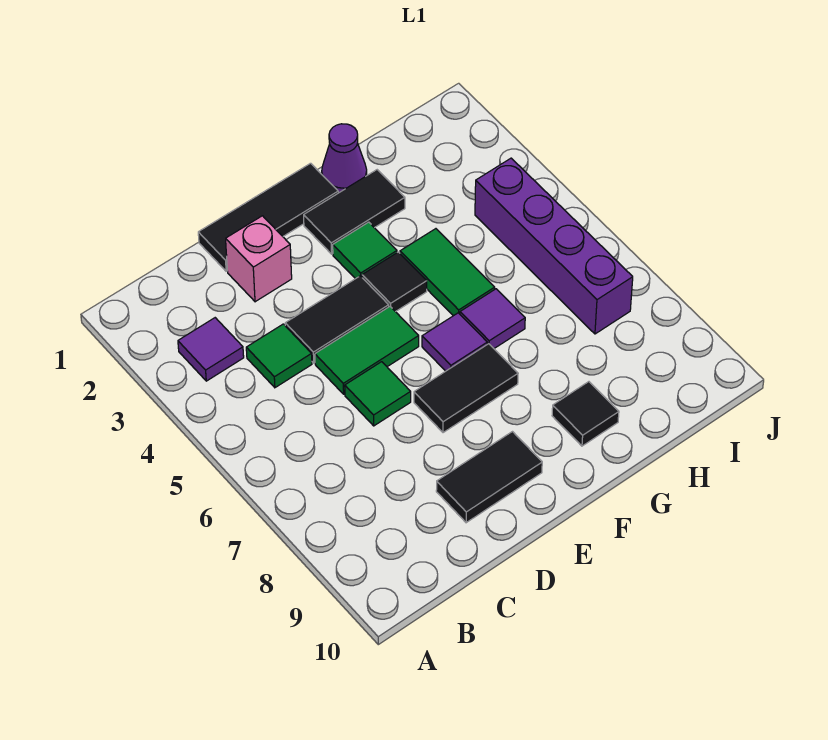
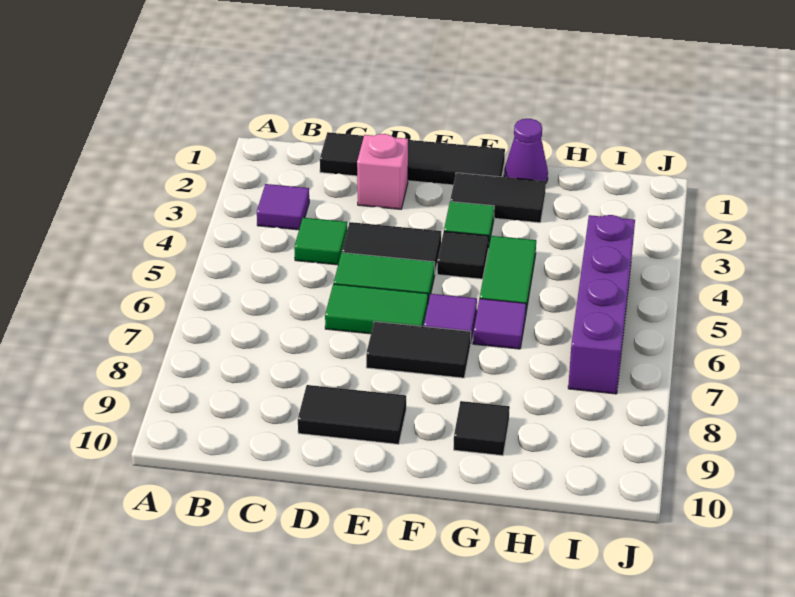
black tile D1:F1 level 1 -> black tile C1:F1 level 1
green tile D6 level 1 -> green tile D6:E6 level 1

